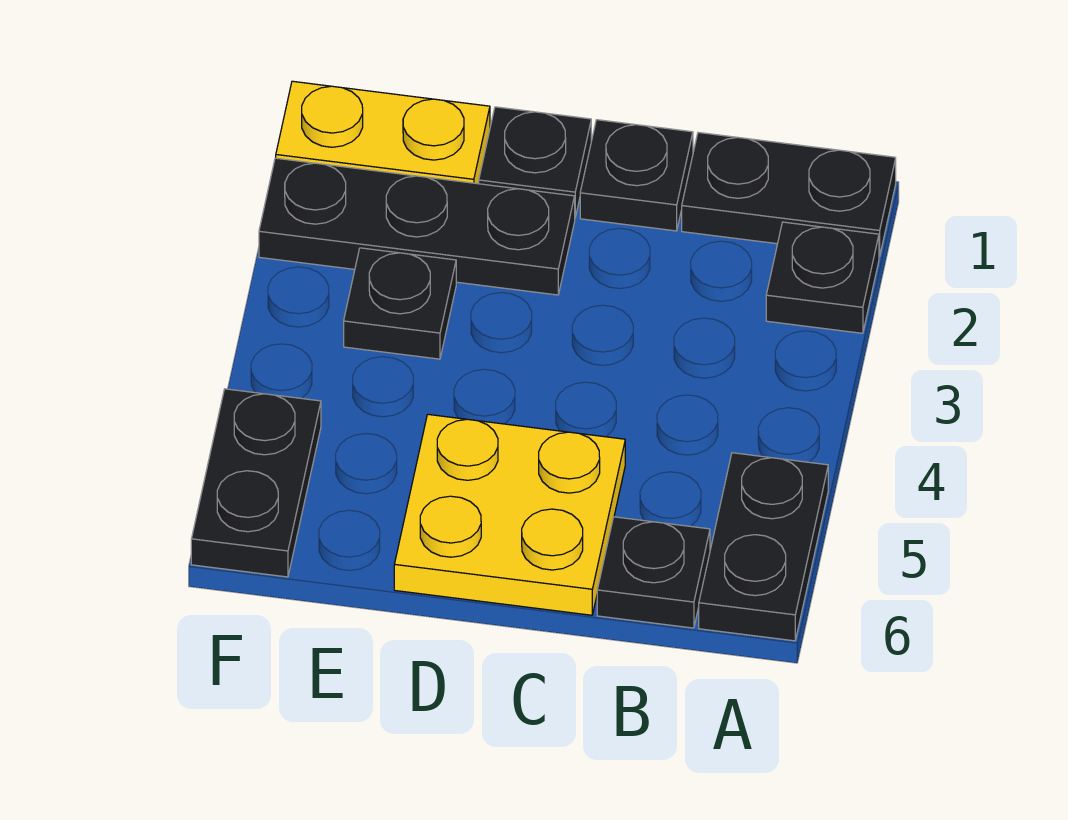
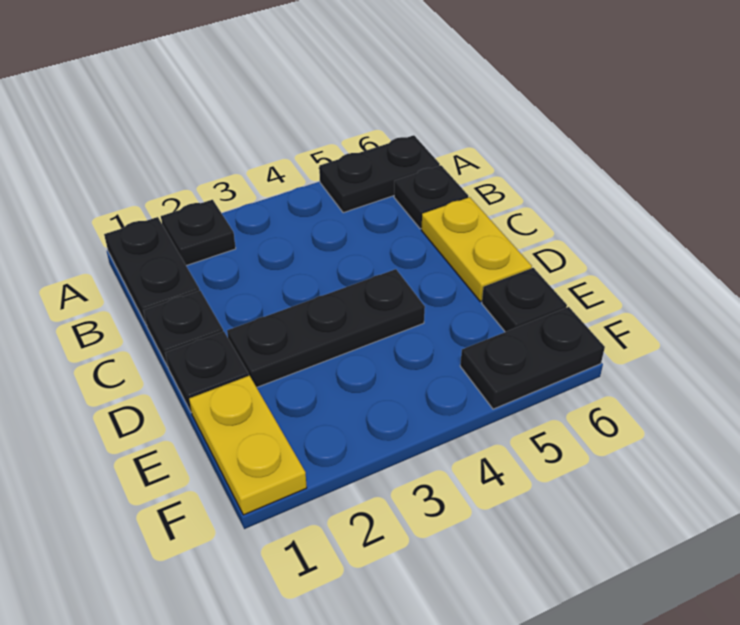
yellow plate C5:D6 level 1 -> yellow plate C6:D6 level 1
black plate D2:F2 level 1 -> black plate D2:D4 level 1
black plate E3 level 1 -> black plate E6 level 1

